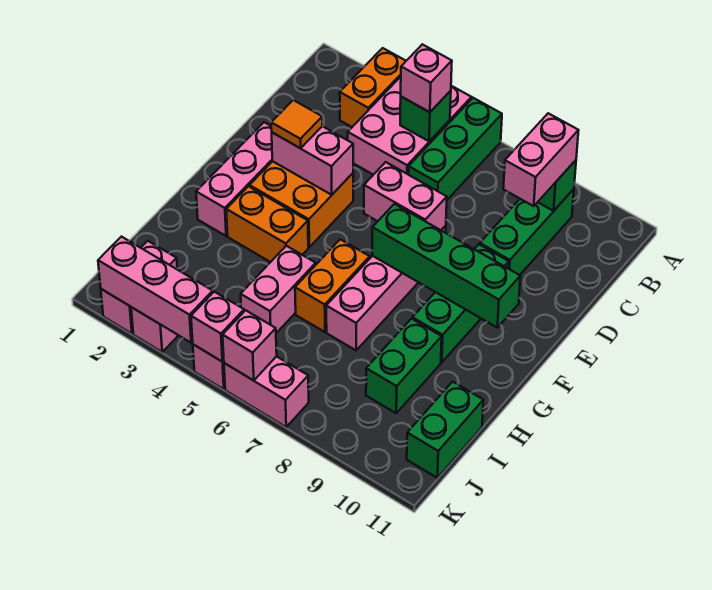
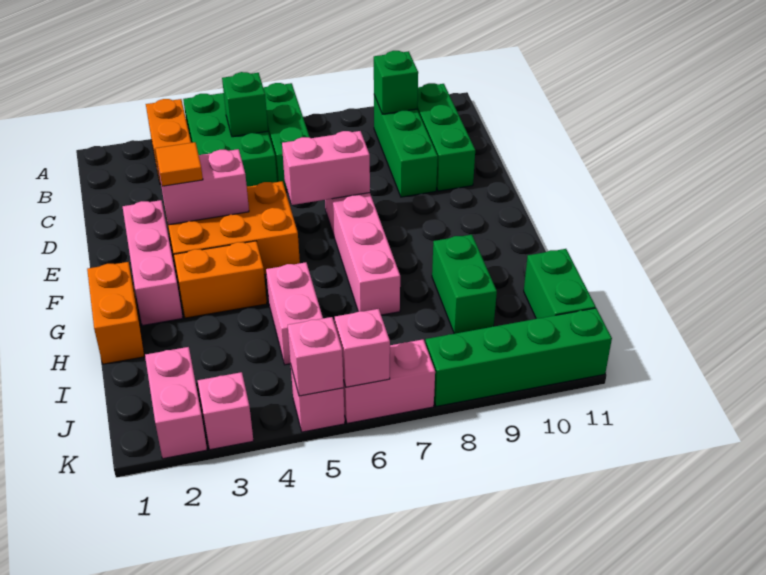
pink brick A4:C5 level 1 -> green brick A4:C5 level 1
pink brick B5 level 3 -> none
pink brick B9:C9 level 3 -> none
orange brick E3:F4 level 1 -> orange brick E3:F5 level 1
green brick E9:G9 level 1 -> green brick B10:D10 level 1
green brick F7:F10 level 2 -> green brick K8:K11 level 1
orange brick G6:H6 level 1 -> orange brick G1:H1 level 1
pink brick K2:K4 level 2 -> none

